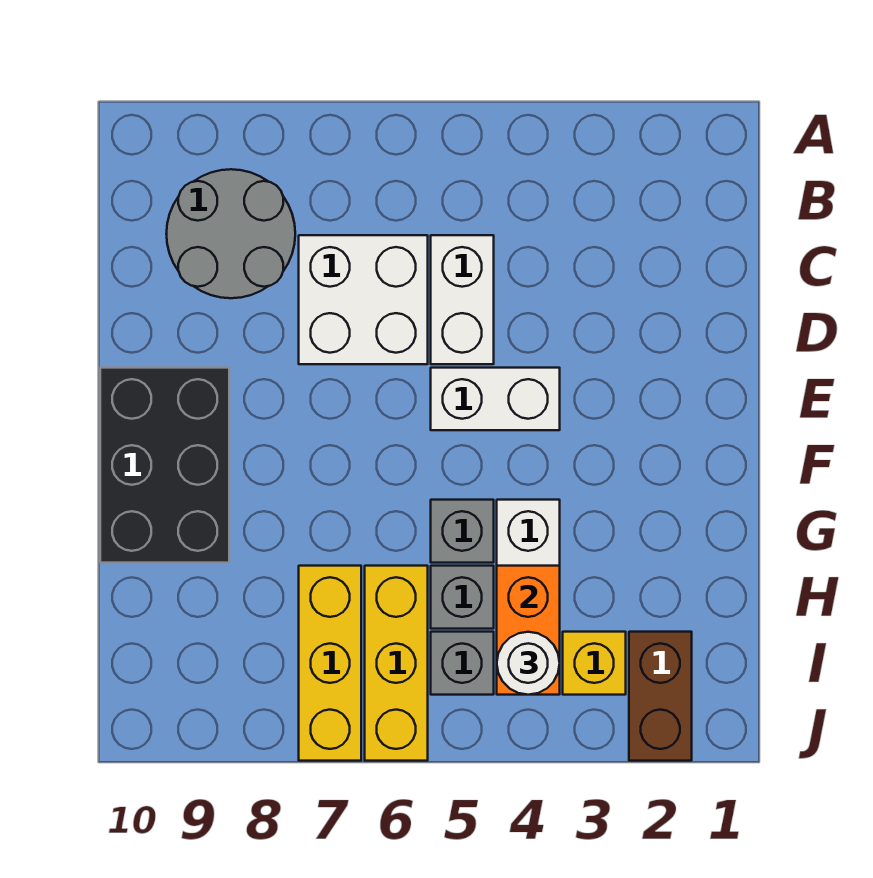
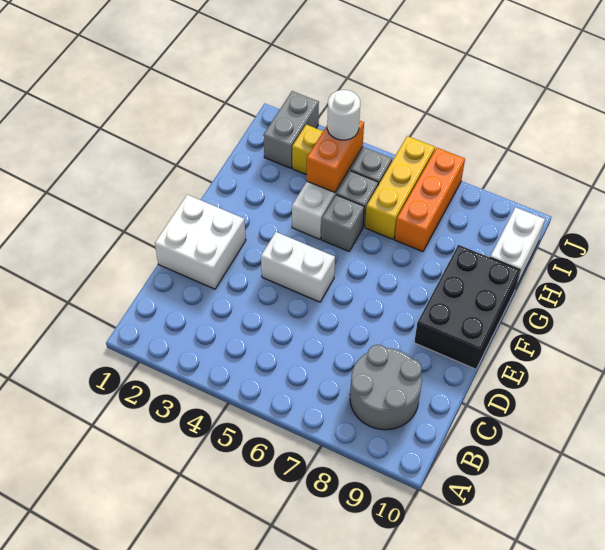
white brick C5:D5 level 1 -> white brick H10:I10 level 1
white brick C6:D7 level 1 -> white brick D1:E2 level 1
yellow brick H7:J7 level 1 -> orange brick H7:J7 level 1
brown brick I2:J2 level 1 -> grey brick I2:J2 level 1

